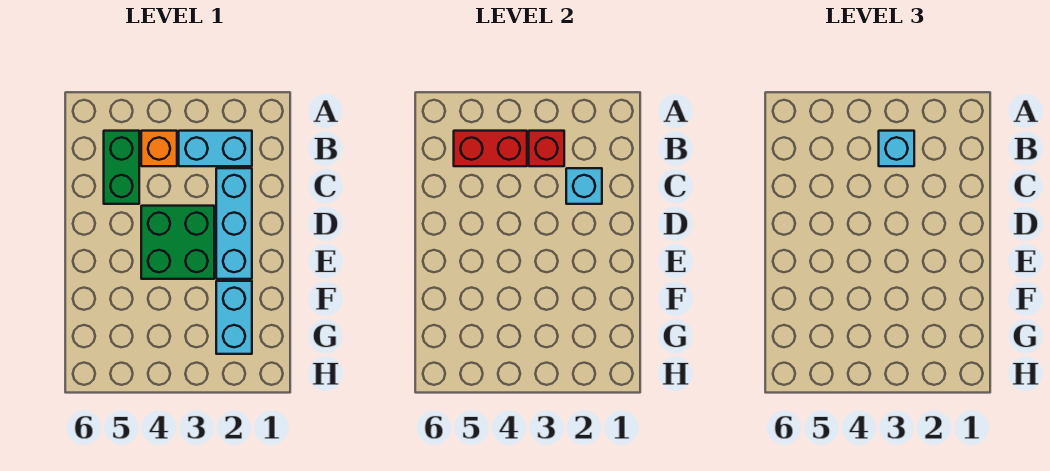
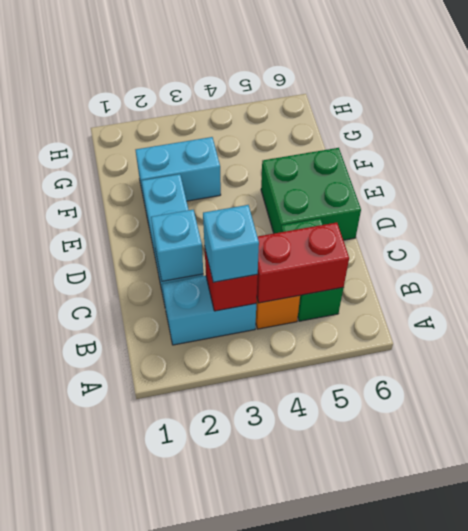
green brick D3:E4 level 1 -> green brick D5:E6 level 1
cyan brick F2:G2 level 1 -> cyan brick F2:F3 level 1

